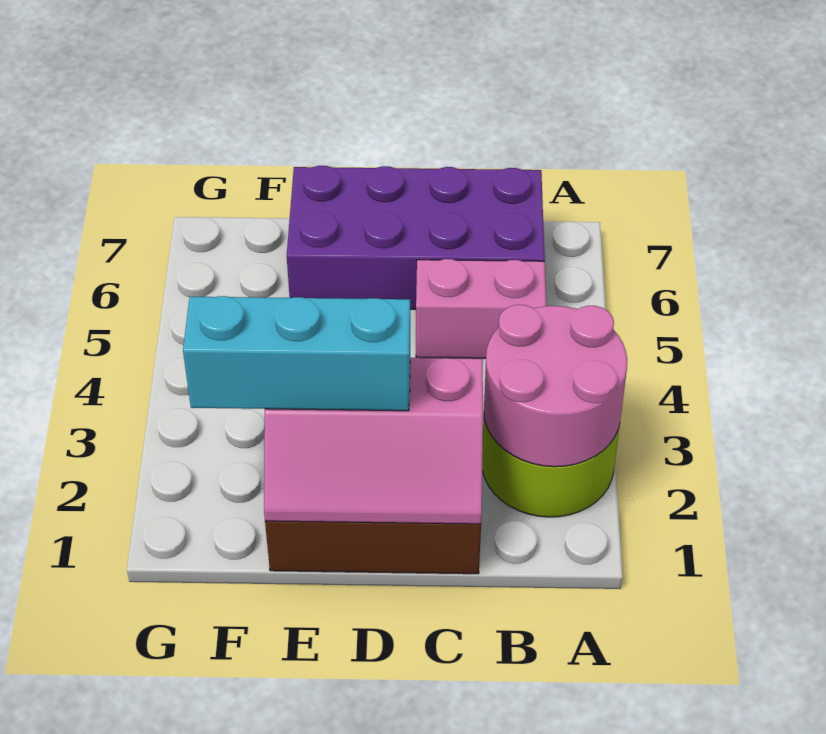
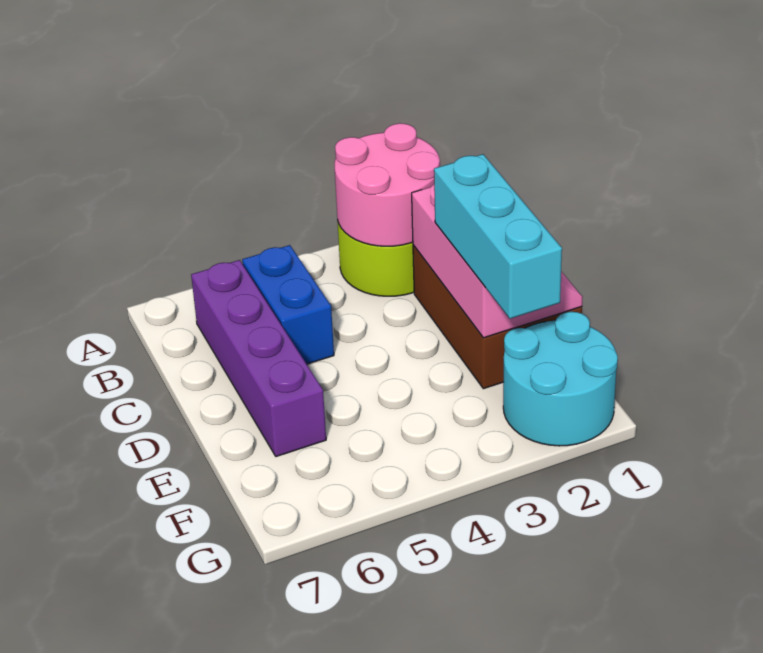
pink brick B5:C5 level 1 -> blue brick B5:C5 level 1
purple brick B6:E7 level 1 -> purple brick B6:E6 level 1
none -> cyan round brick F1:G2 level 1

